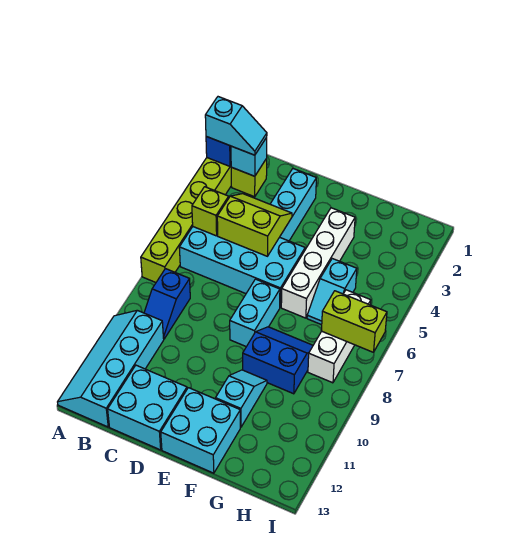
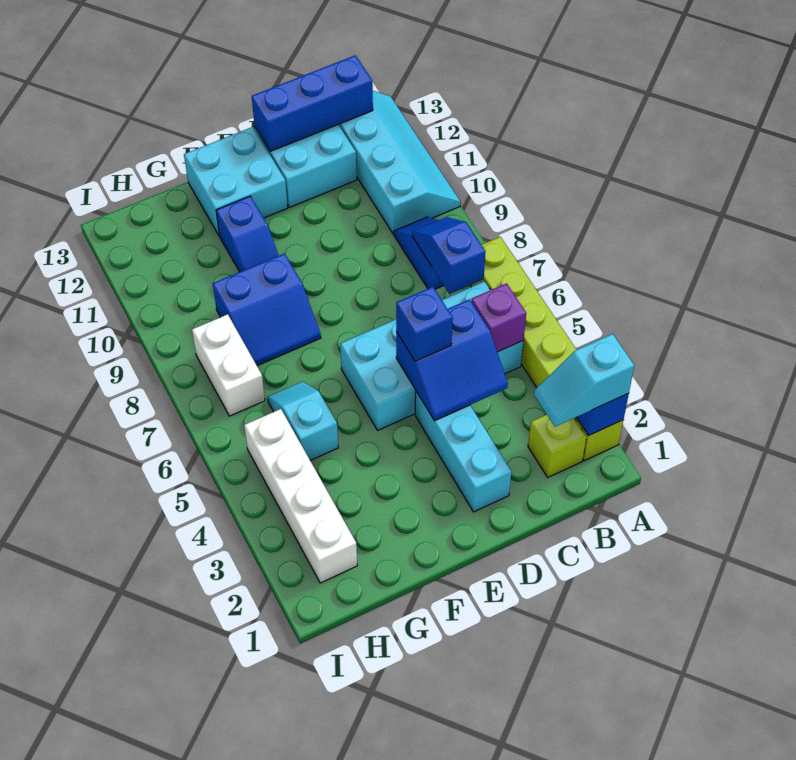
cyan brick B2 level 2 -> none
lime brick B5 level 2 -> purple brick B5 level 2
none -> blue slope B7:B8 level 2 top 7
none -> blue brick B13:D13 level 2
lime slope C4:D5 level 2 top 5 -> blue slope C4:D5 level 2 top 5
none -> blue brick D5 level 3
cyan brick E7:E8 level 1 -> none
white brick F3:F6 level 1 -> white brick H2:H5 level 1
cyan slope F10:F11 level 1 top 11 -> blue slope F10:F11 level 1 top 11
white brick H6:H8 level 1 -> white brick H7:H8 level 1
lime brick H7:I7 level 2 -> none

